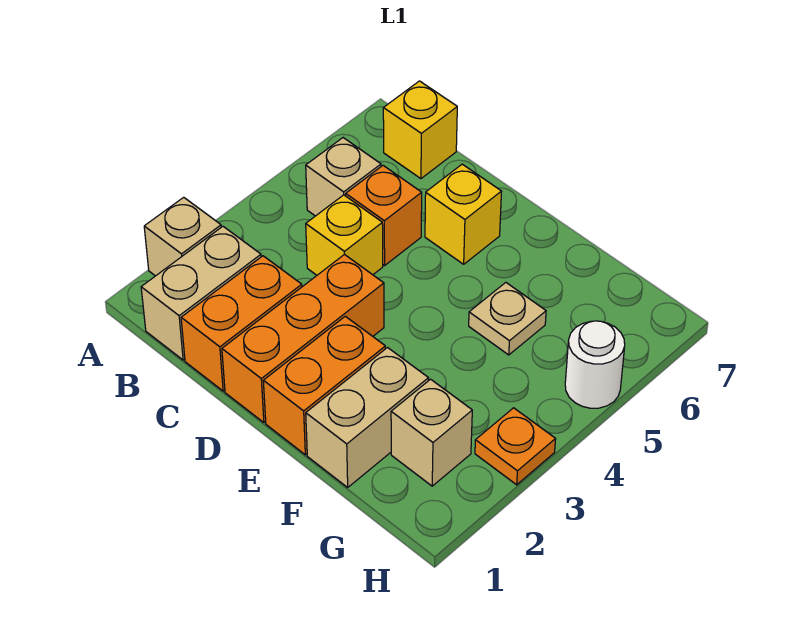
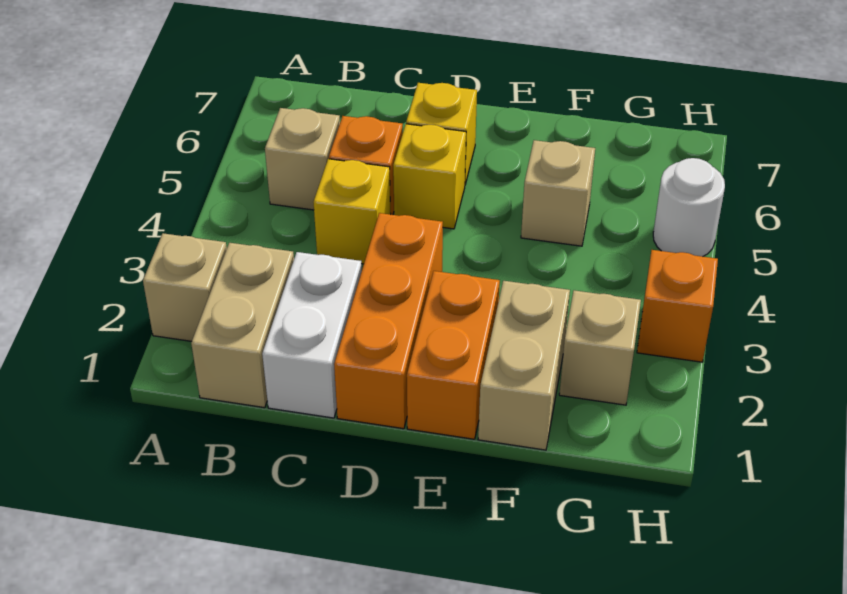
yellow brick B7 level 1 -> yellow brick D5 level 1
orange brick C1:C2 level 1 -> white brick C1:C2 level 1
tan plate F5 level 1 -> tan brick F5 level 1
orange plate H3 level 1 -> orange brick H3 level 1

